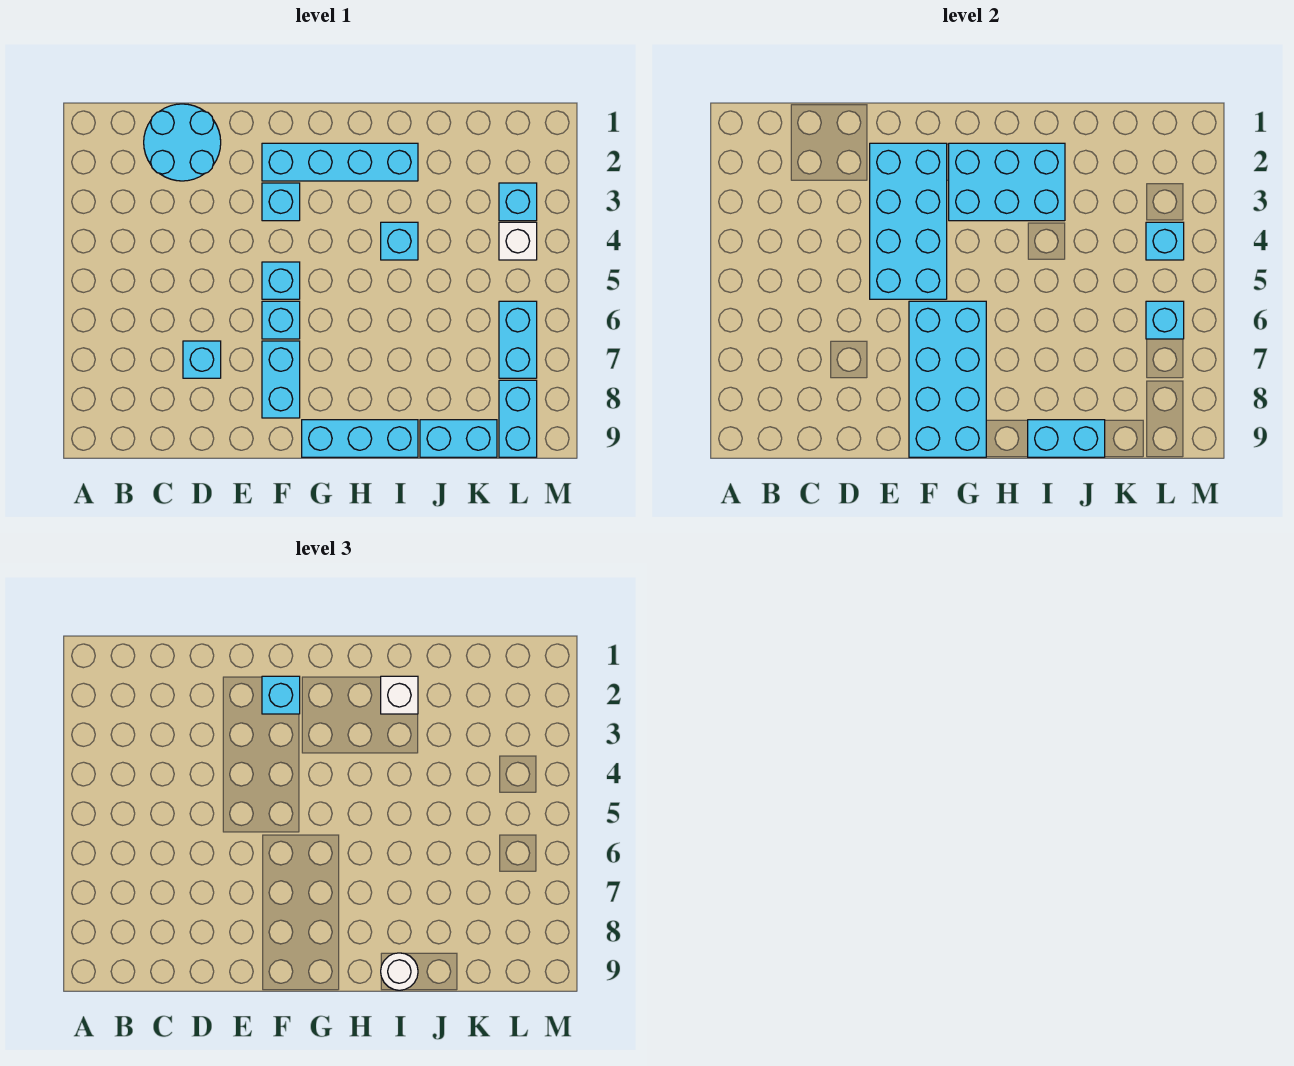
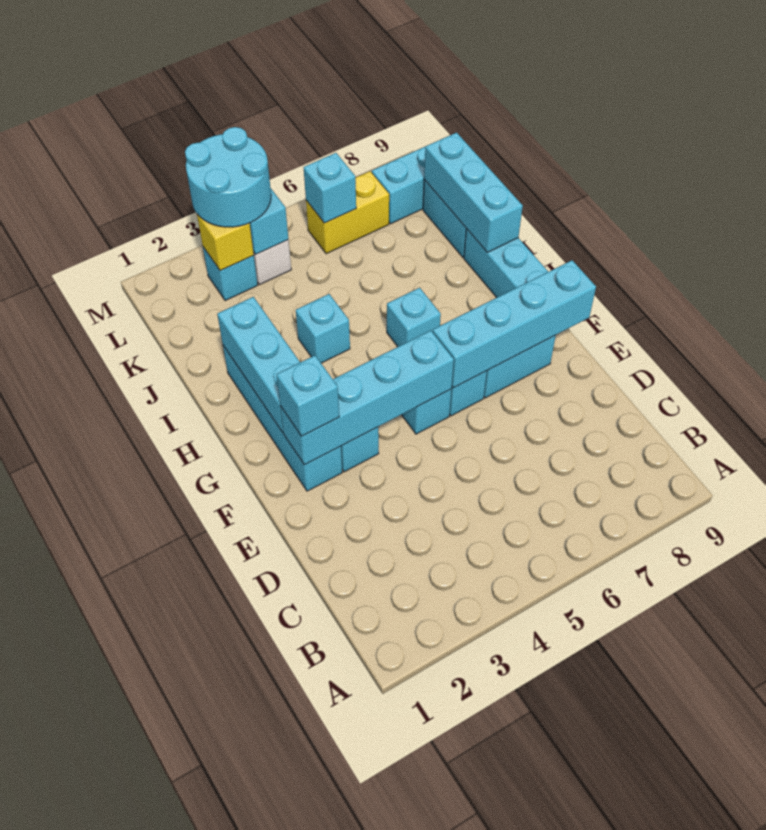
cyan round brick C1:D2 level 1 -> cyan round brick L3:M4 level 3
cyan brick D7 level 1 -> cyan brick H6 level 1
cyan brick E2:F5 level 2 -> cyan brick F2:F5 level 2
cyan brick F6:G9 level 2 -> cyan brick F6:F9 level 2
cyan brick G2:I3 level 2 -> cyan brick G2:I2 level 2
white brick I2 level 3 -> none
cyan brick I9:J9 level 2 -> cyan brick I9:K9 level 2
white round brick I9 level 3 -> none
none -> yellow brick L3 level 2
cyan brick L6:L7 level 1 -> yellow brick L6:L7 level 1

